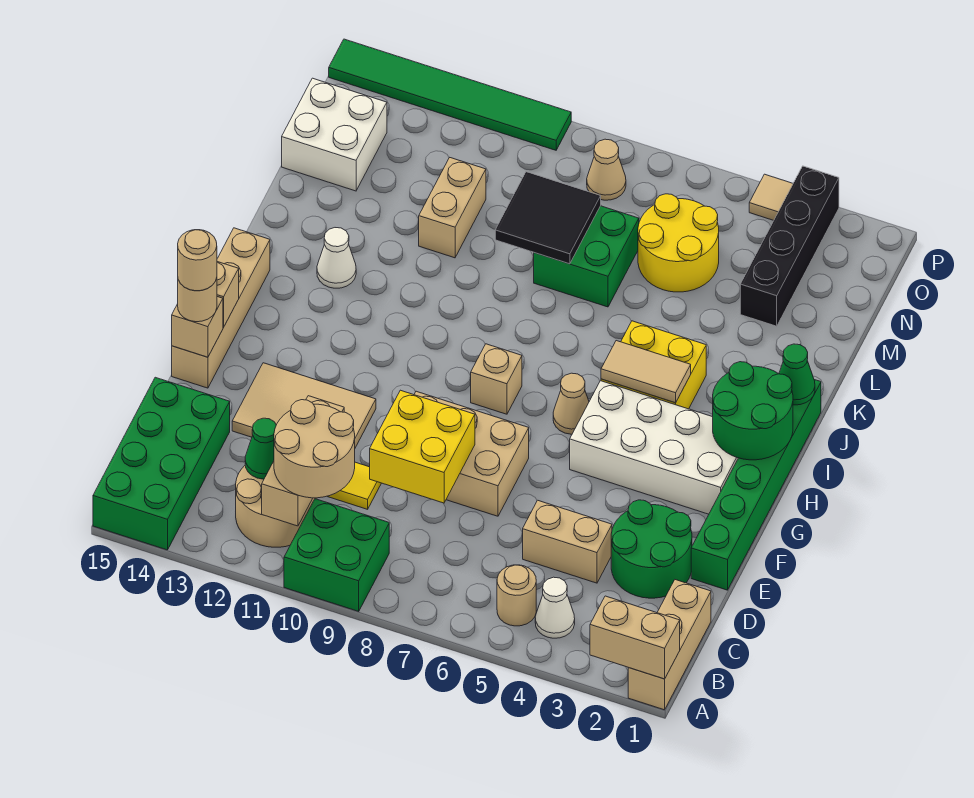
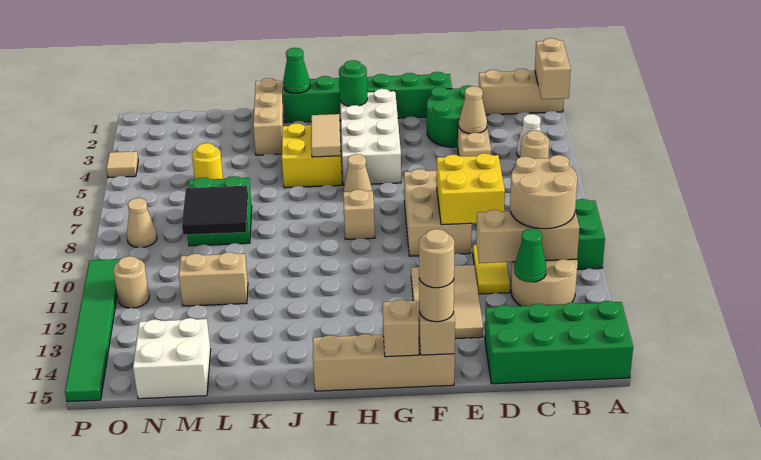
none -> tan cone D4 level 2
green round brick H1:I2 level 2 -> green round brick H2 level 2
white cone J13 level 1 -> none
none -> tan brick K1:K3 level 1
black brick M3:P3 level 1 -> none
yellow round brick M5:N6 level 1 -> yellow round brick M5 level 1
none -> tan round brick O11 level 1

